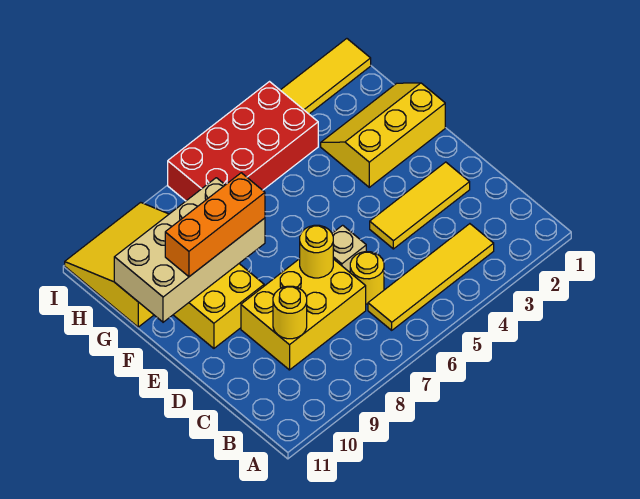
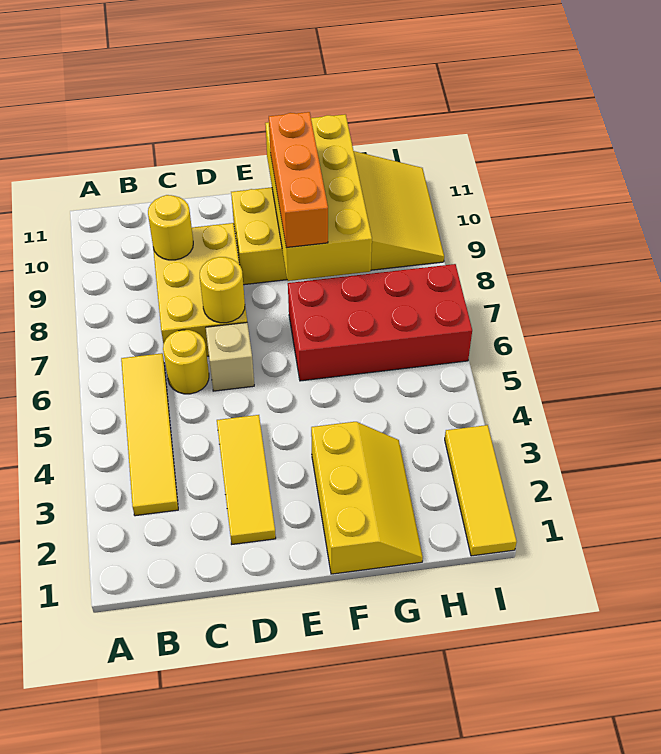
tan brick F8:G11 level 2 -> yellow brick F8:G11 level 2
red brick H4:I7 level 1 -> red brick F6:I7 level 1

